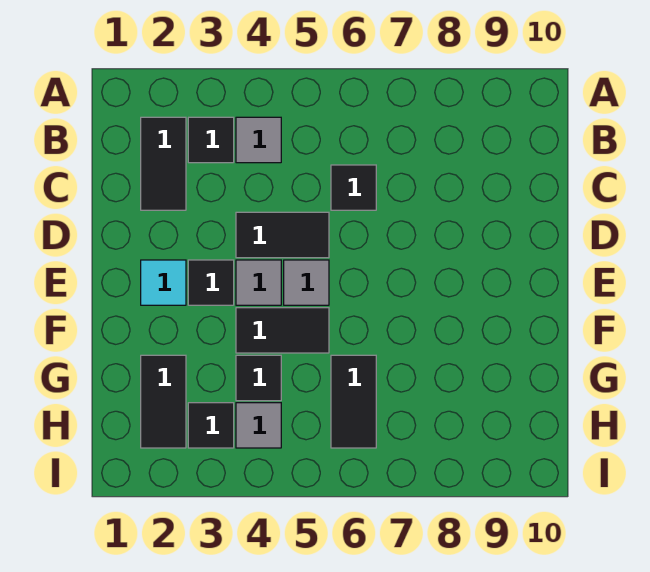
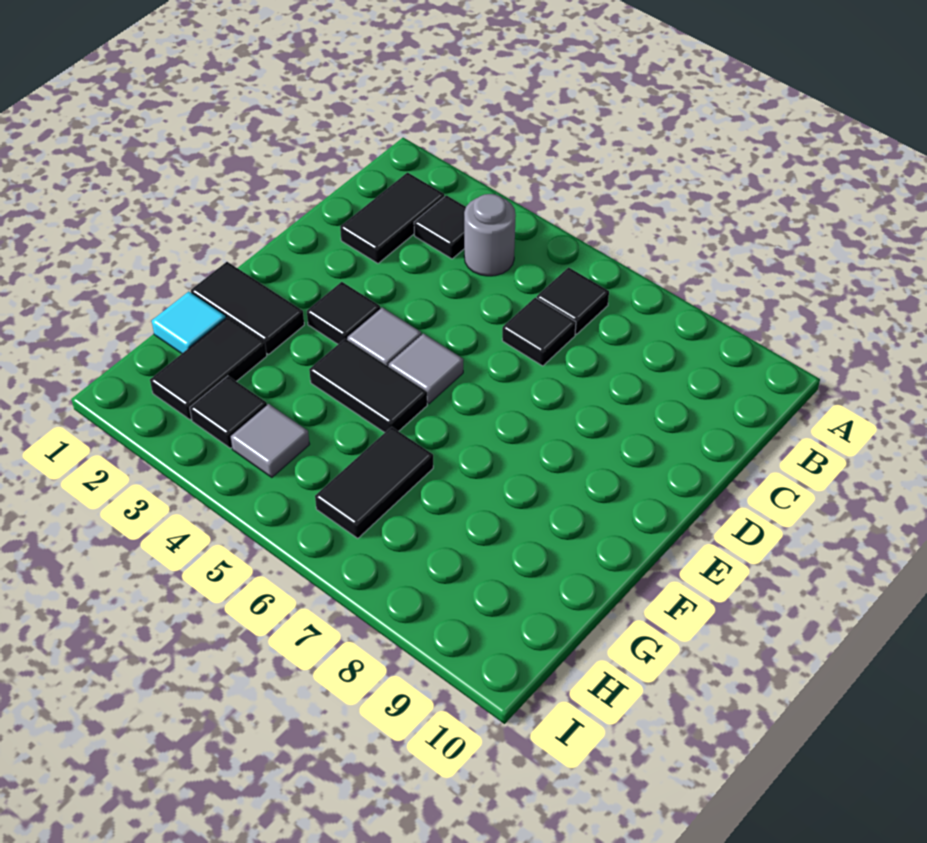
grey tile B4 level 1 -> grey round brick B4 level 1
black tile D4:D5 level 1 -> black tile F1:F2 level 1
cyan tile E2 level 1 -> cyan tile G1 level 1
black tile G4 level 1 -> black tile B6 level 1

